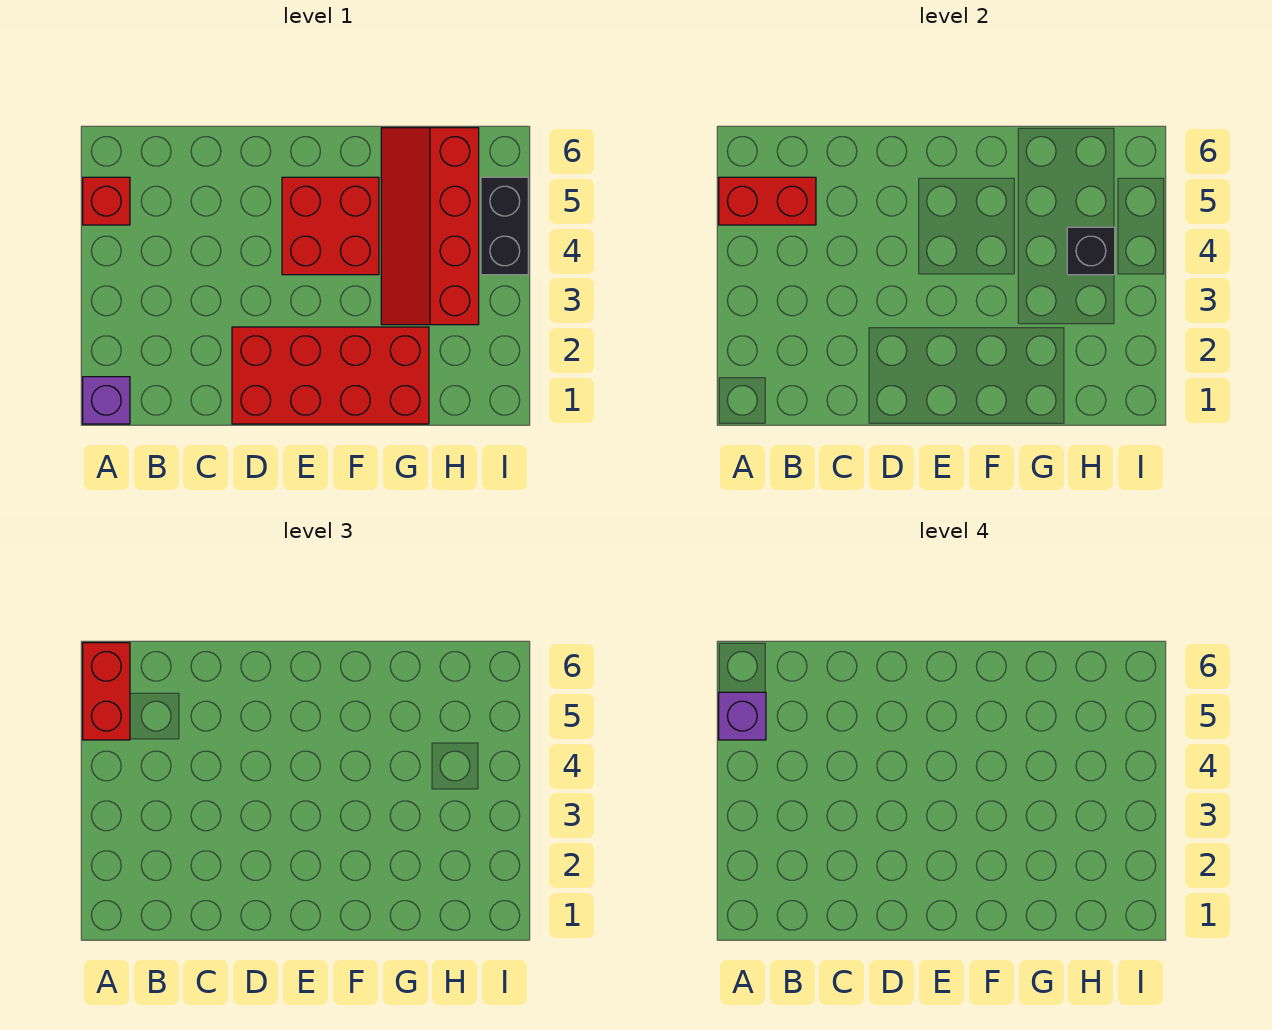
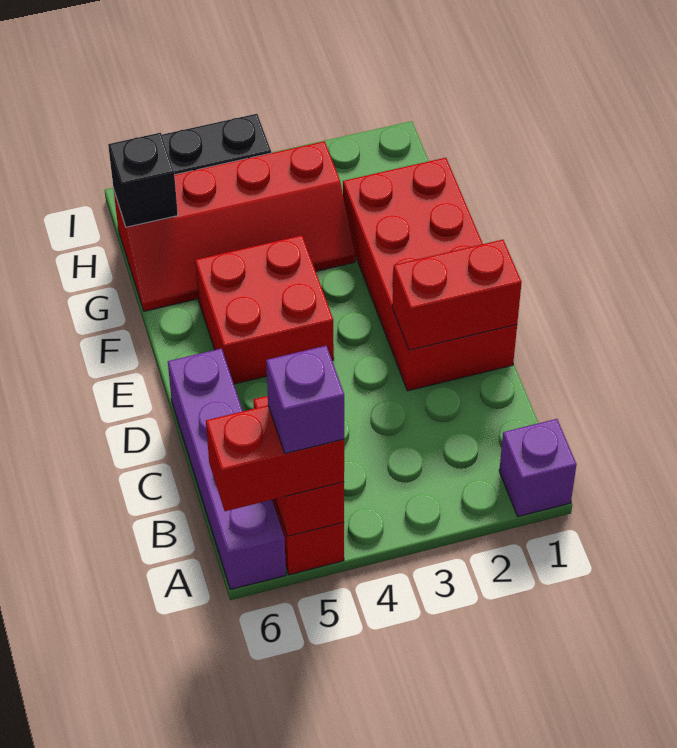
none -> purple brick A6:D6 level 1
none -> red brick D1:D2 level 2
black brick H4 level 2 -> black brick H6 level 2

